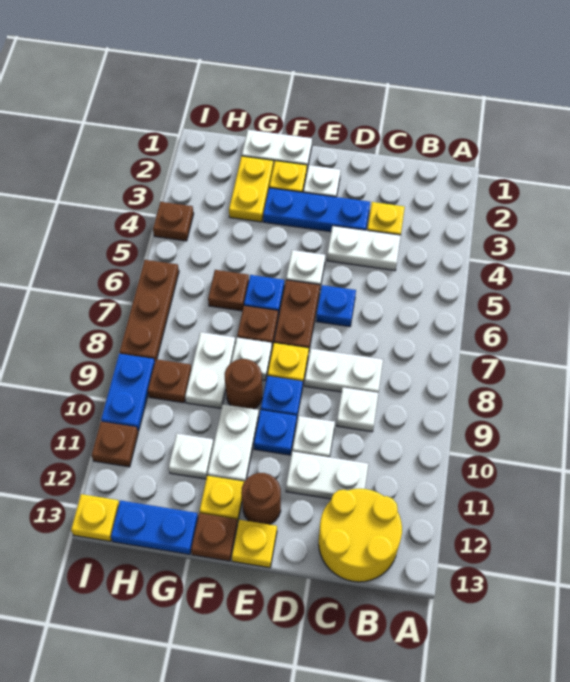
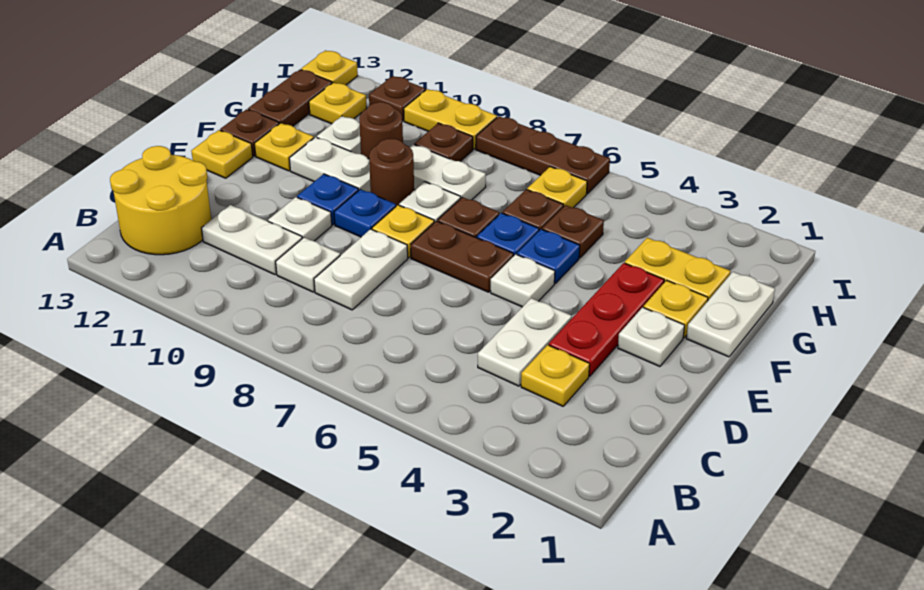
white plate C11:D11 level 1 -> white plate C10:C11 level 1
blue plate D3:F3 level 1 -> red plate D3:F3 level 1
blue plate D6 level 1 -> blue plate F5 level 1
brown round brick E12 level 1 -> brown round brick G10 level 1
blue plate G13:H13 level 1 -> brown plate G13:H13 level 1
none -> yellow plate H6 level 1
none -> yellow plate H12 level 1
brown plate I4 level 1 -> brown plate G5 level 1
blue plate I9:I10 level 1 -> yellow plate I9:I10 level 1

